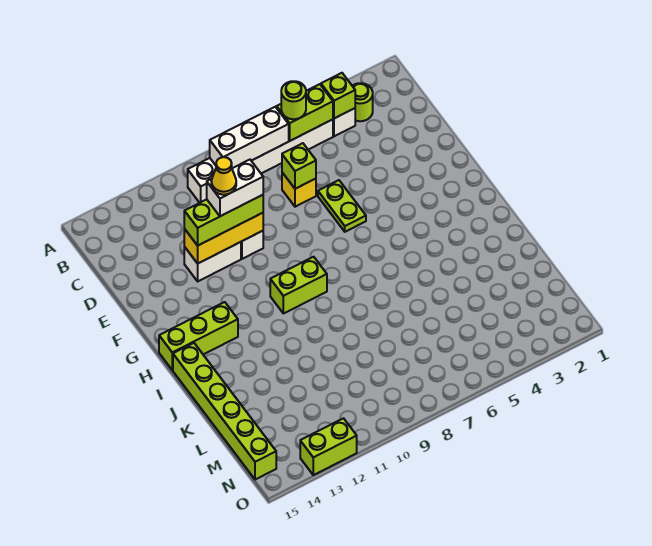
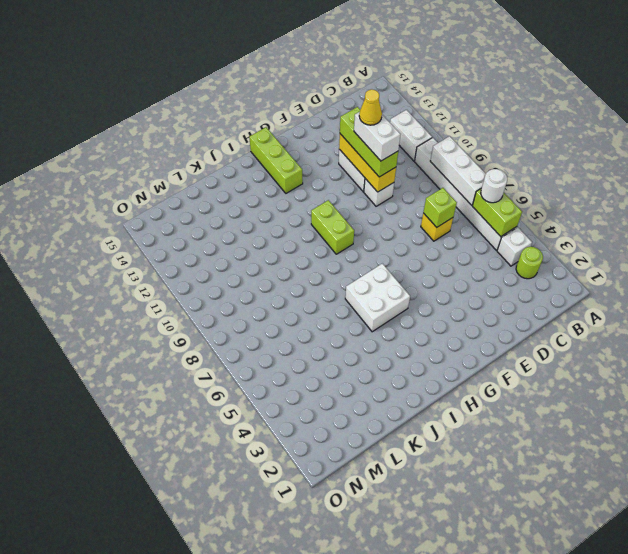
lime brick B4 level 2 -> none
lime round brick B6 level 3 -> white round brick B6 level 3
none -> white brick B11:B12 level 1
lime plate E6:F6 level 1 -> none
none -> white brick H5:I6 level 1
lime brick I15:N15 level 1 -> none
lime brick O12:O13 level 1 -> none

